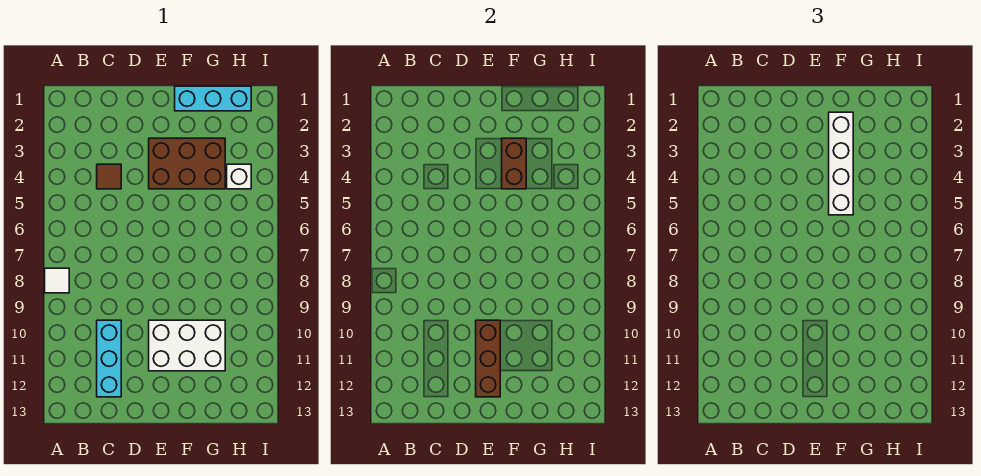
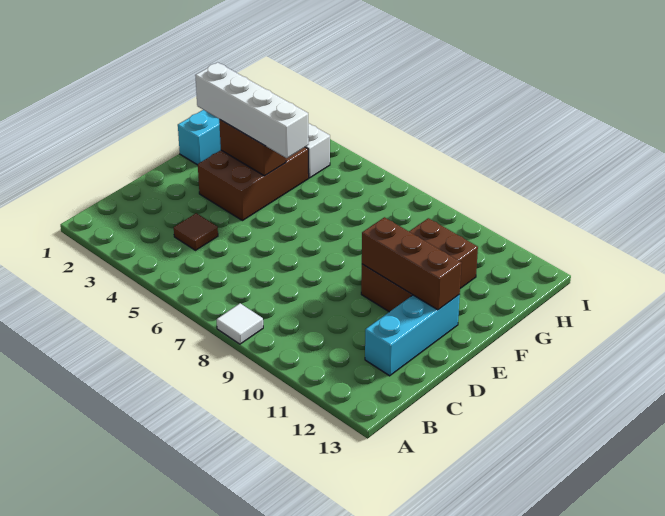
cyan brick C10:C12 level 1 -> cyan brick C12:E12 level 1
white brick E10:G11 level 1 -> brown brick E10:G11 level 1

